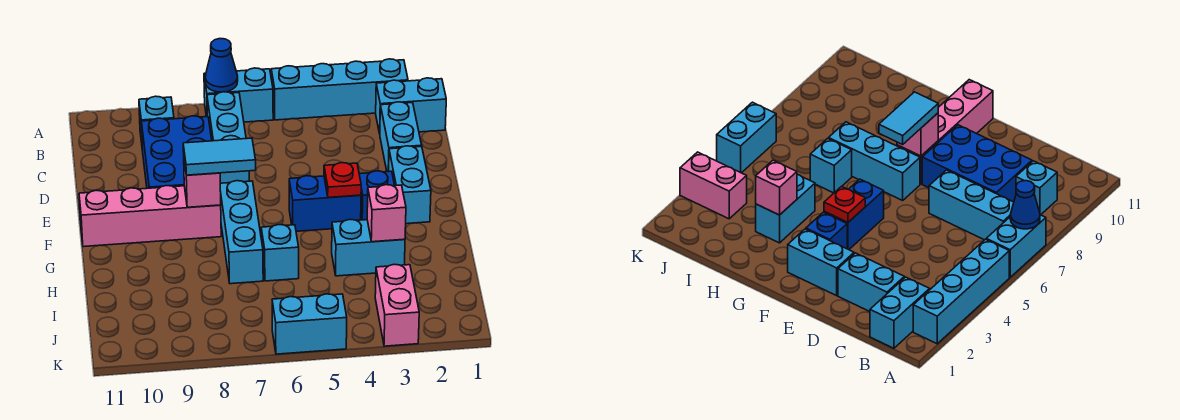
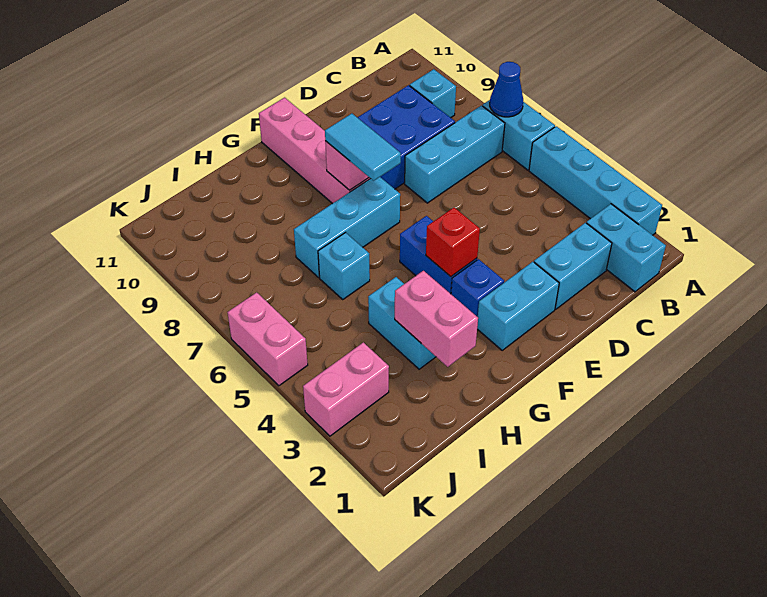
red plate F4 level 2 -> red brick F4 level 2
pink brick H3 level 2 -> pink brick H2:H3 level 2
cyan brick K5:K6 level 1 -> pink brick K5:K6 level 1

